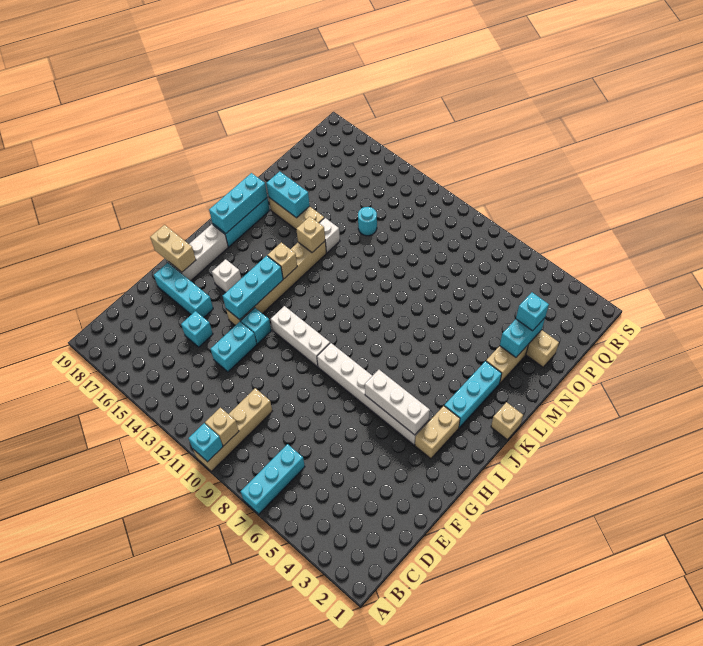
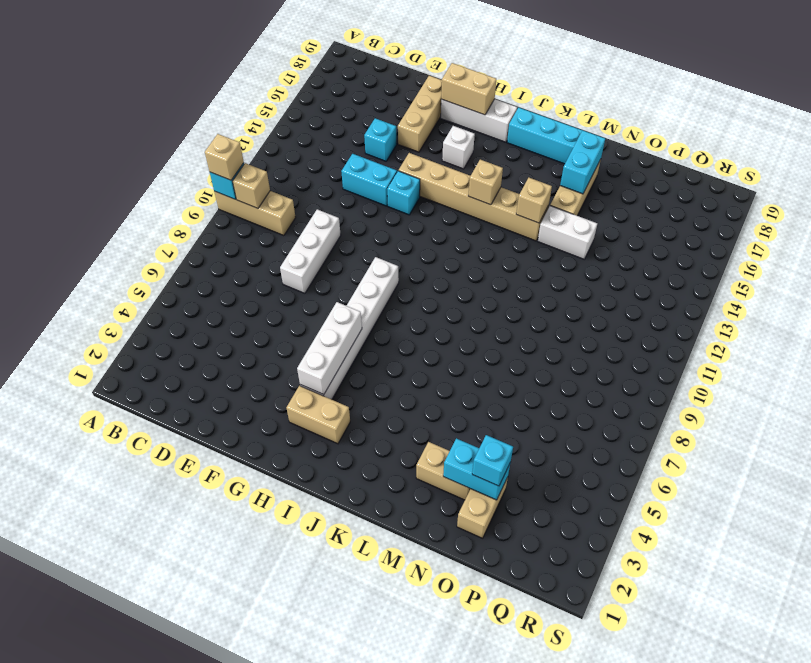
cyan brick A7:C7 level 1 -> none
tan brick A10:D10 level 1 -> tan brick A10:C10 level 1
cyan brick F16:F18 level 1 -> tan brick F16:F18 level 1
cyan brick G14:I14 level 2 -> none
tan brick G18:G19 level 2 -> tan brick G18:H18 level 2
white brick H10:H12 level 1 -> white brick E8:E10 level 1
cyan brick J3:L3 level 1 -> none
cyan brick J18:L18 level 2 -> none
tan brick K1 level 1 -> tan brick A10 level 3
white brick M14 level 1 -> white brick M14:N14 level 1
cyan round brick O13 level 1 -> none

